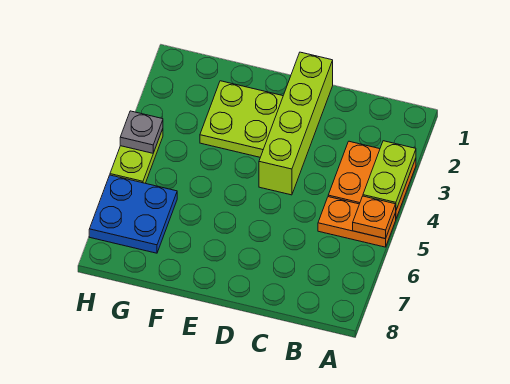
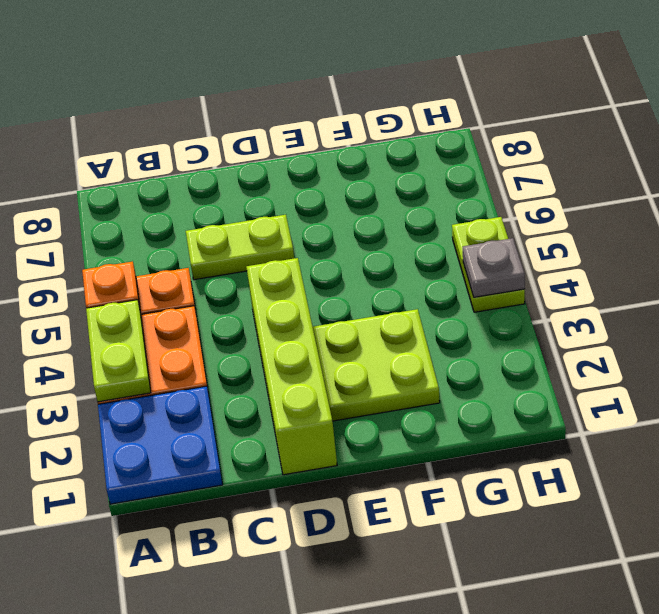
none -> lime plate C6:D6 level 1
blue plate G6:H7 level 1 -> blue plate A1:B2 level 1

